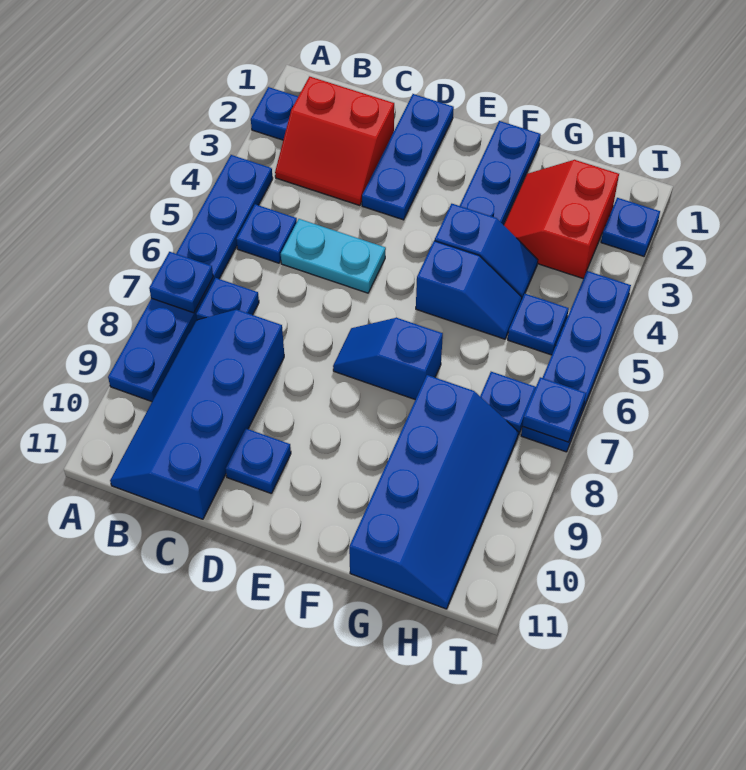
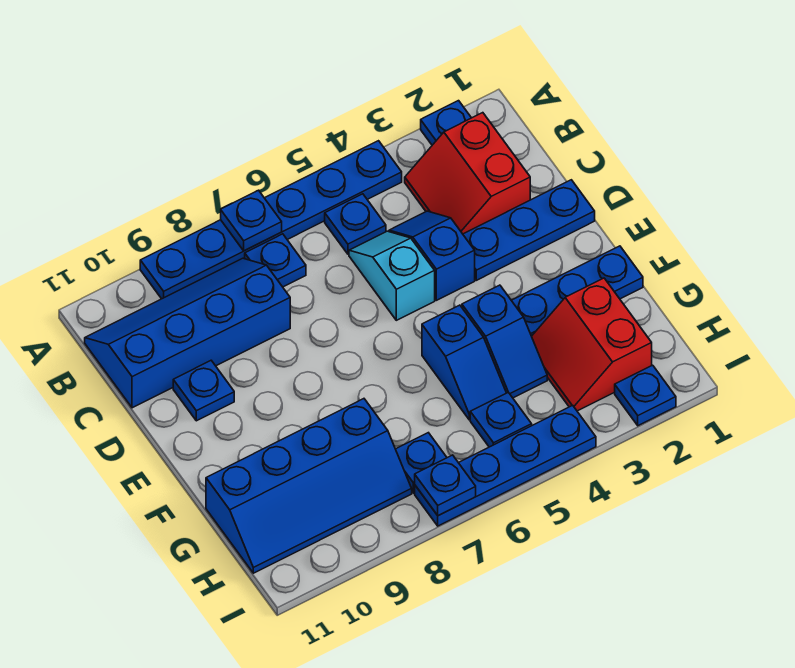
cyan plate C5:D5 level 1 -> cyan slope C5:D5 level 1 top D
blue slope E7:F7 level 1 top F -> blue slope C4:D4 level 1 top D
red slope G2:H3 level 1 top H -> red slope G2:H3 level 1 top 2

